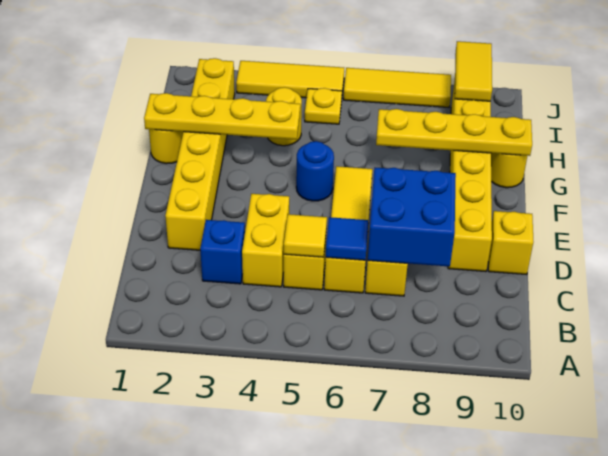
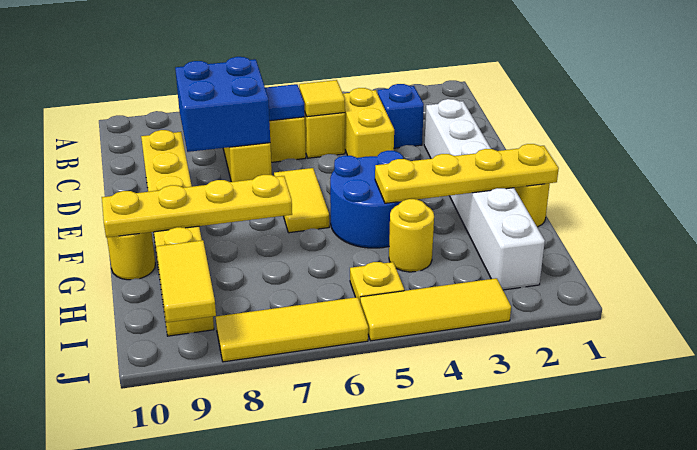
yellow brick D2:I2 level 1 -> white brick D2:I2 level 1
yellow brick D10 level 1 -> none
blue round brick F5 level 1 -> blue round brick F4:G5 level 1

